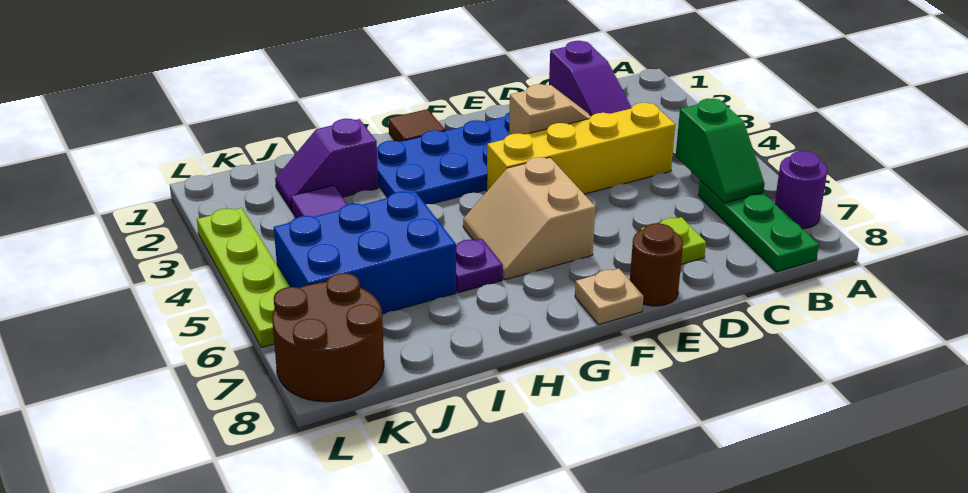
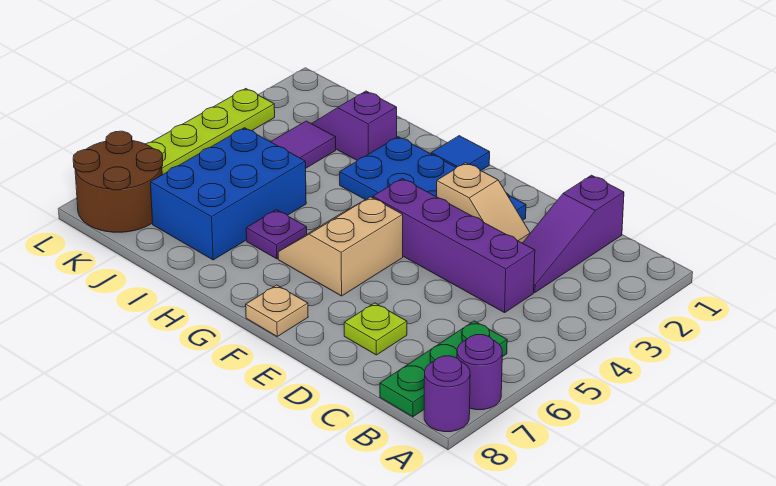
none -> purple round brick A8 level 1
green slope B5:B6 level 2 top 5 -> none
yellow brick C4:F4 level 1 -> purple brick C4:F4 level 1
brown round brick E8 level 1 -> none
brown tile G1 level 1 -> blue tile G1 level 1
blue brick I5:K6 level 1 -> blue brick I5:J7 level 1

